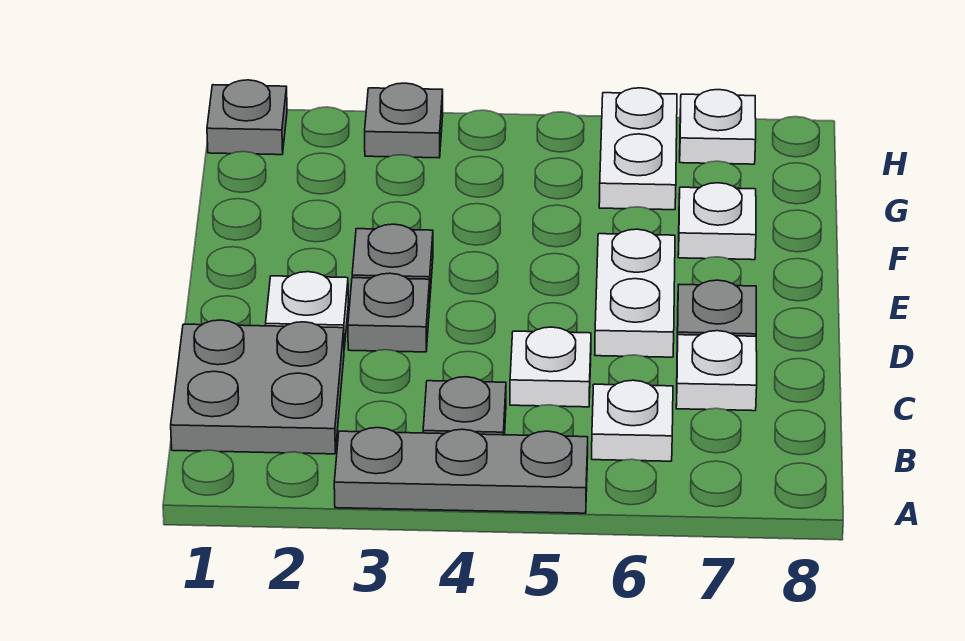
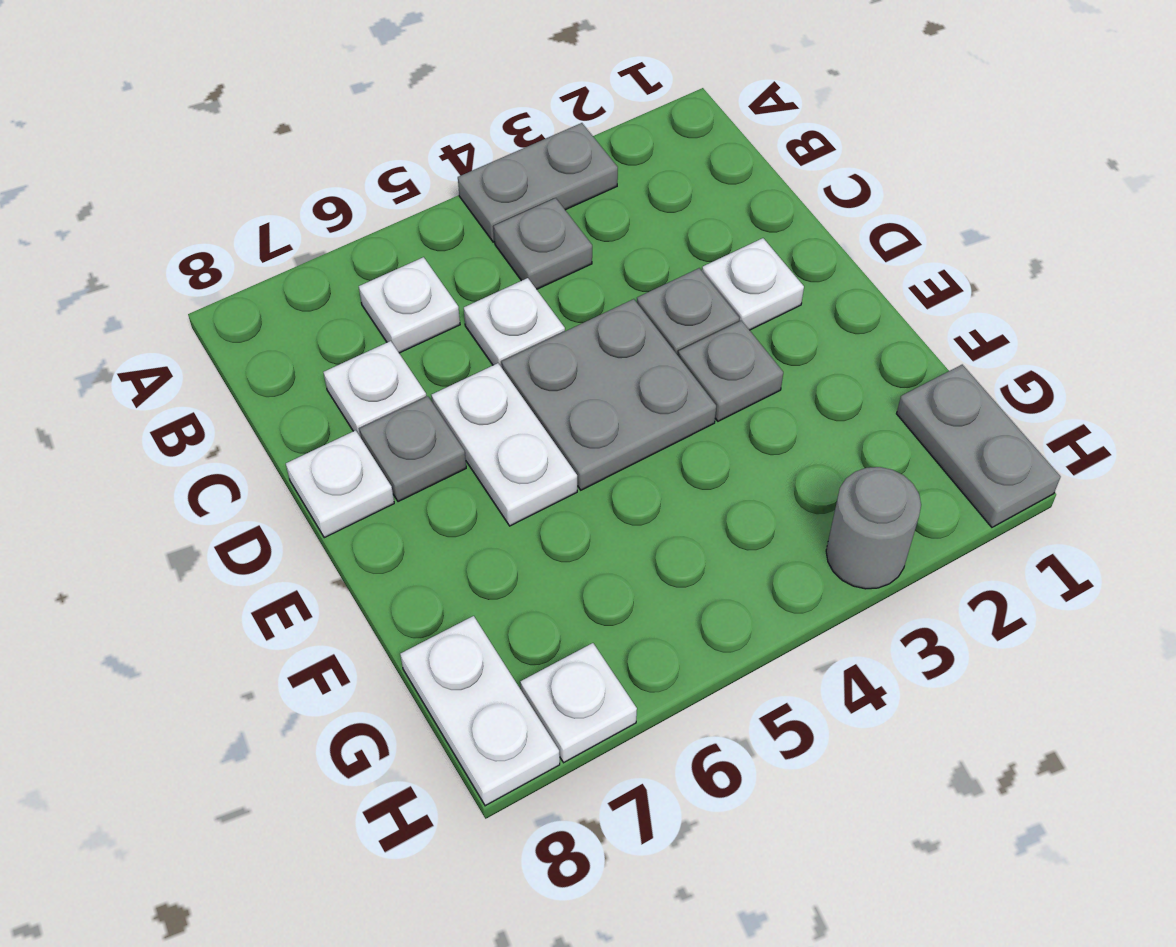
grey plate A3:A5 level 1 -> grey plate A3:A4 level 1
grey plate B1:C2 level 1 -> grey plate D4:E5 level 1
white plate F7 level 1 -> white plate D8 level 1
white plate G6:H6 level 1 -> white plate G8:H8 level 1
grey plate H1 level 1 -> grey plate G1:H1 level 1
grey plate H3 level 1 -> grey round brick H3 level 1

